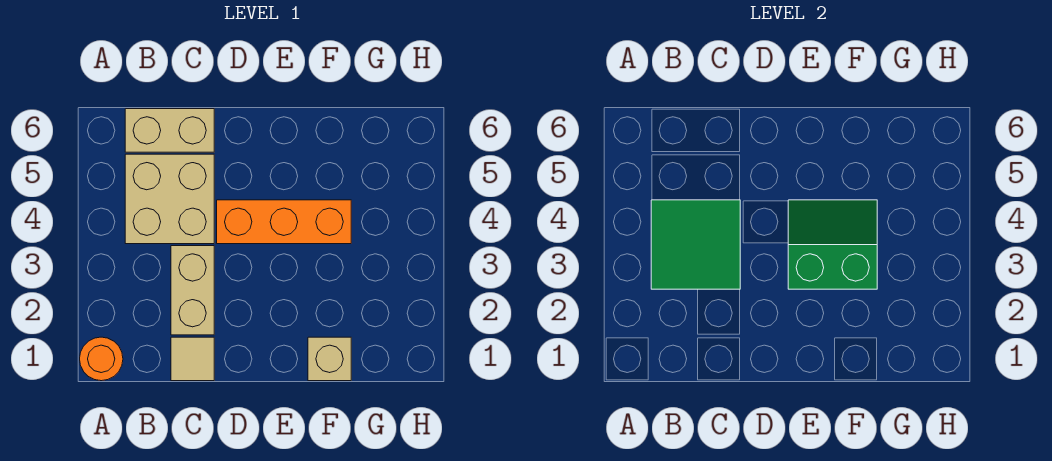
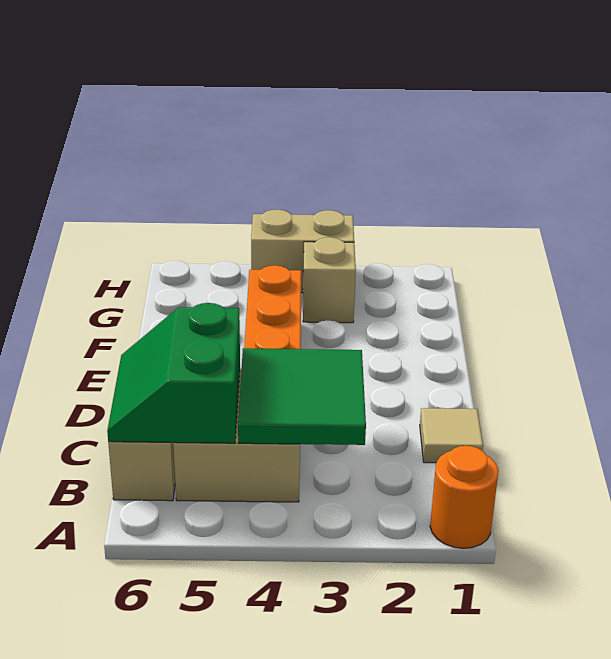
tan brick C2:C3 level 1 -> tan brick H3:H4 level 1
green slope E3:F4 level 2 top 3 -> green slope B5:C6 level 2 top 5
tan brick F1 level 1 -> tan brick G3 level 1

